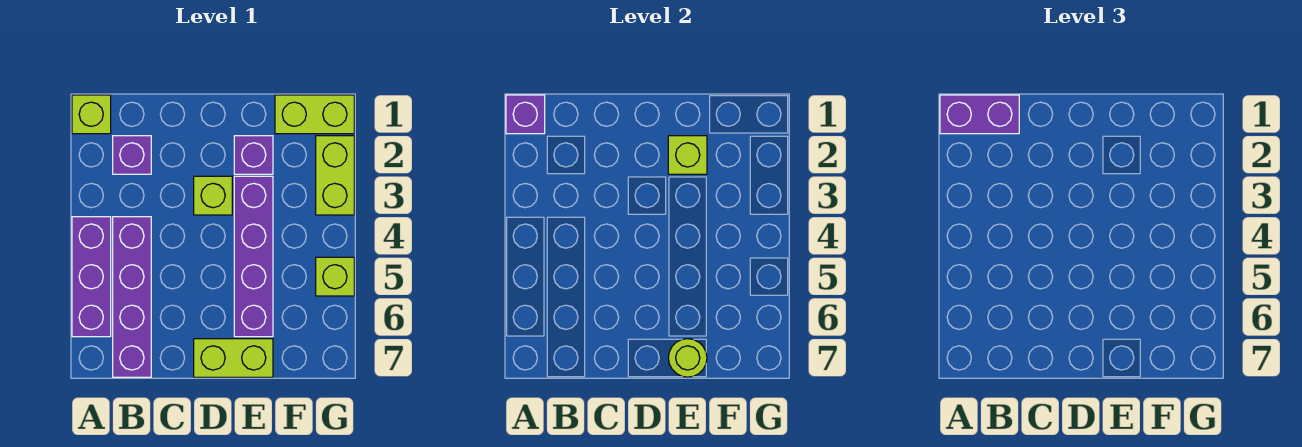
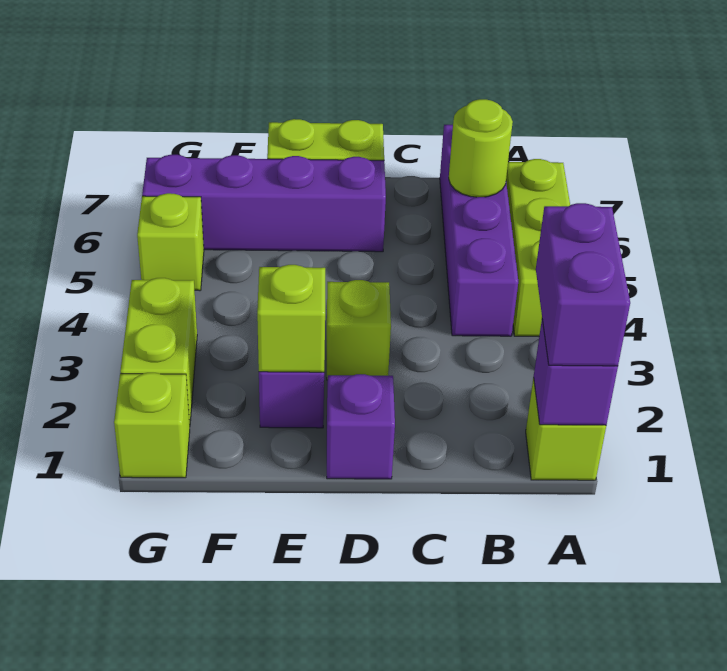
purple brick A1:B1 level 3 -> purple brick A1:A2 level 3
purple brick A4:A6 level 1 -> lime brick A4:A6 level 1
purple brick B2 level 1 -> purple brick D1 level 1
purple brick E3:E6 level 1 -> purple brick D6:G6 level 1
lime round brick E7 level 2 -> lime round brick B6 level 2
lime brick F1:G1 level 1 -> lime brick G1 level 1

